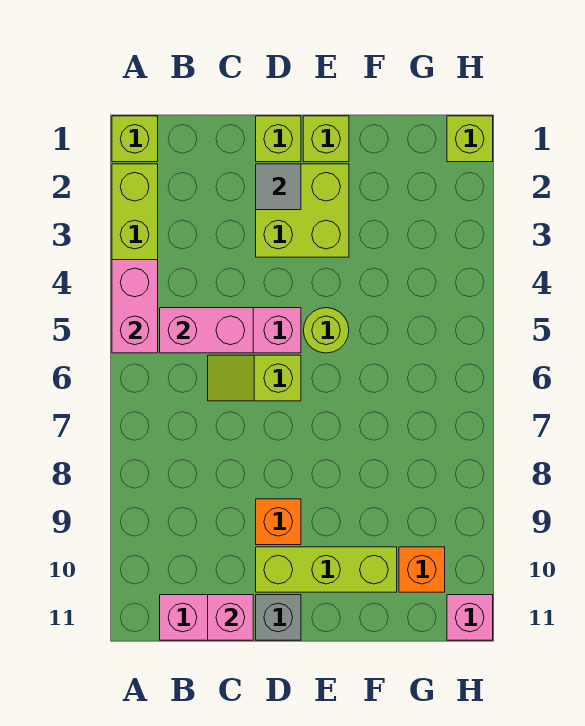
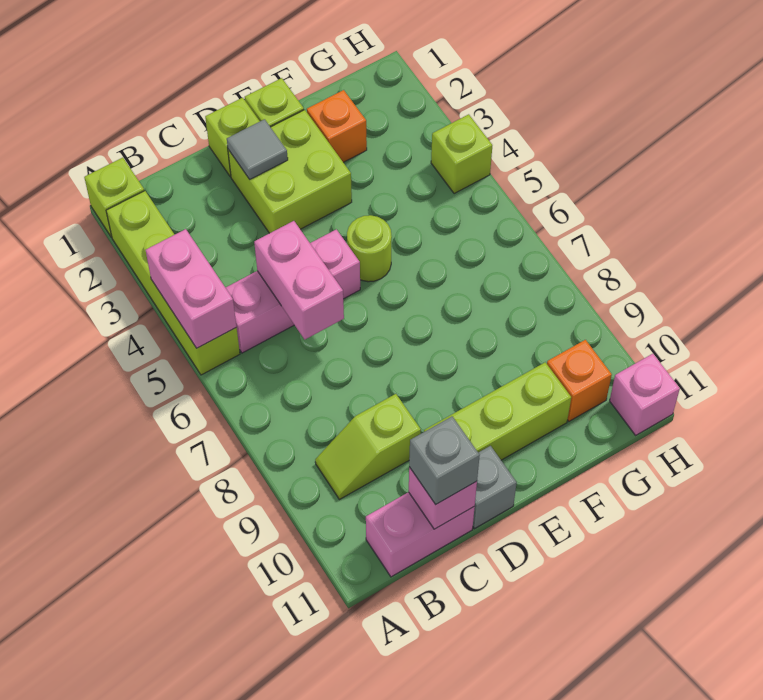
pink brick B5:C5 level 2 -> pink brick C5:C6 level 2
lime slope C6:D6 level 1 top D -> lime slope B9:C9 level 1 top C
none -> grey brick C11 level 3
orange brick D9 level 1 -> orange brick F2 level 1
lime brick H1 level 1 -> lime brick H4 level 1

